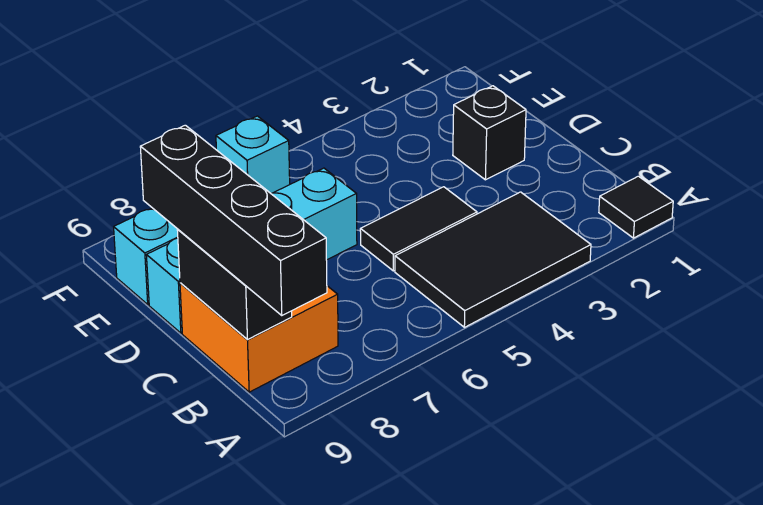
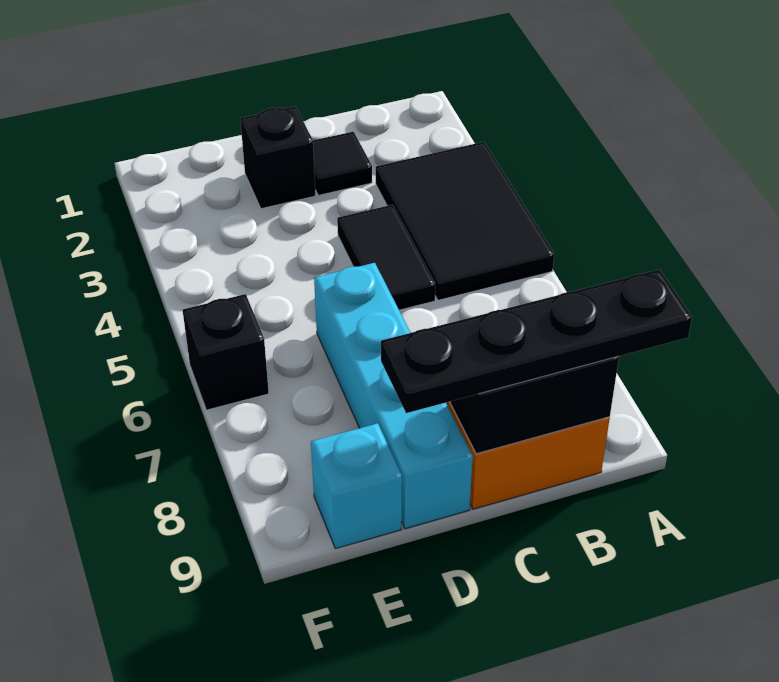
black tile A1 level 1 -> black tile C2 level 1
black brick A9:D9 level 3 -> black plate A9:D9 level 3
cyan brick F6 level 1 -> black brick F6 level 1

